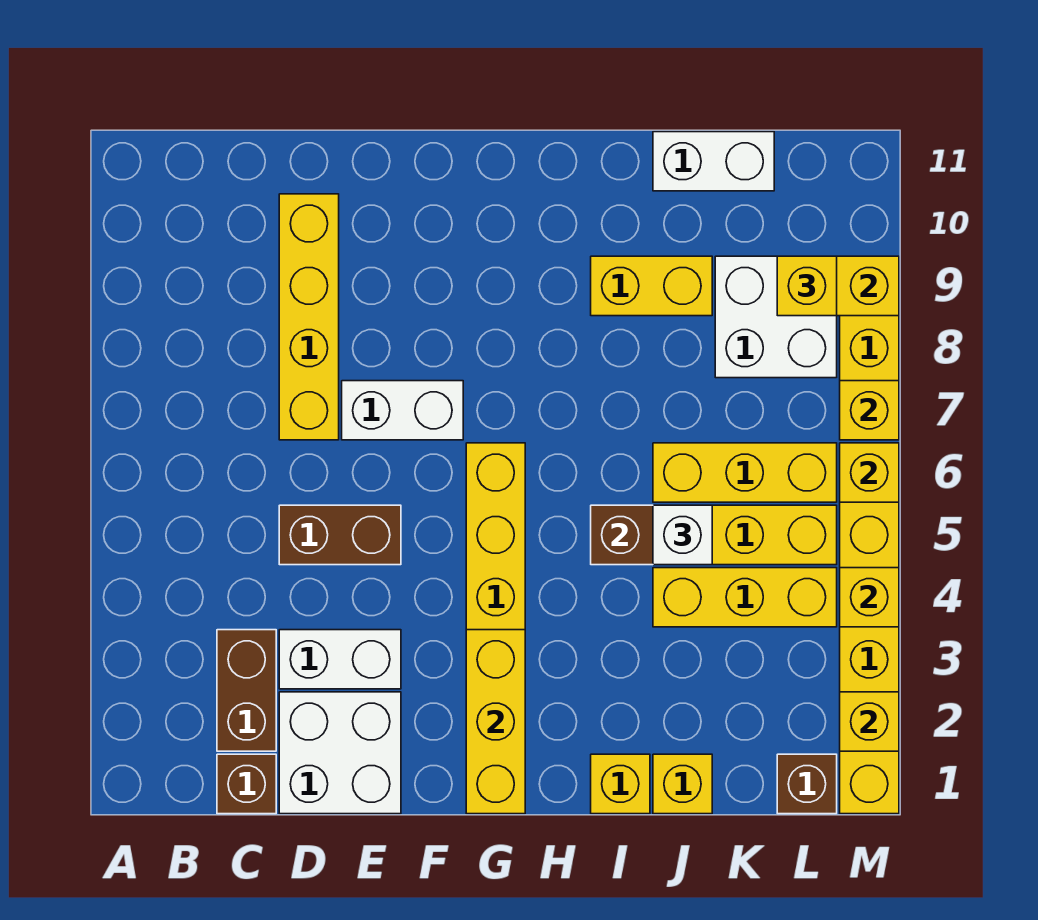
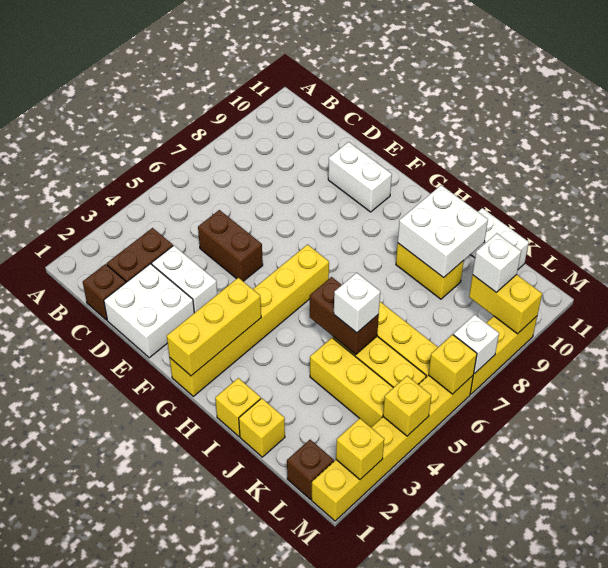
yellow brick D7:D10 level 1 -> none
white brick E7:F7 level 1 -> white brick E10:F10 level 1
white brick K8:L9 level 1 -> white brick I9:J10 level 2
yellow brick L9 level 3 -> white brick L9 level 3
yellow brick M7 level 2 -> white brick M7 level 2

